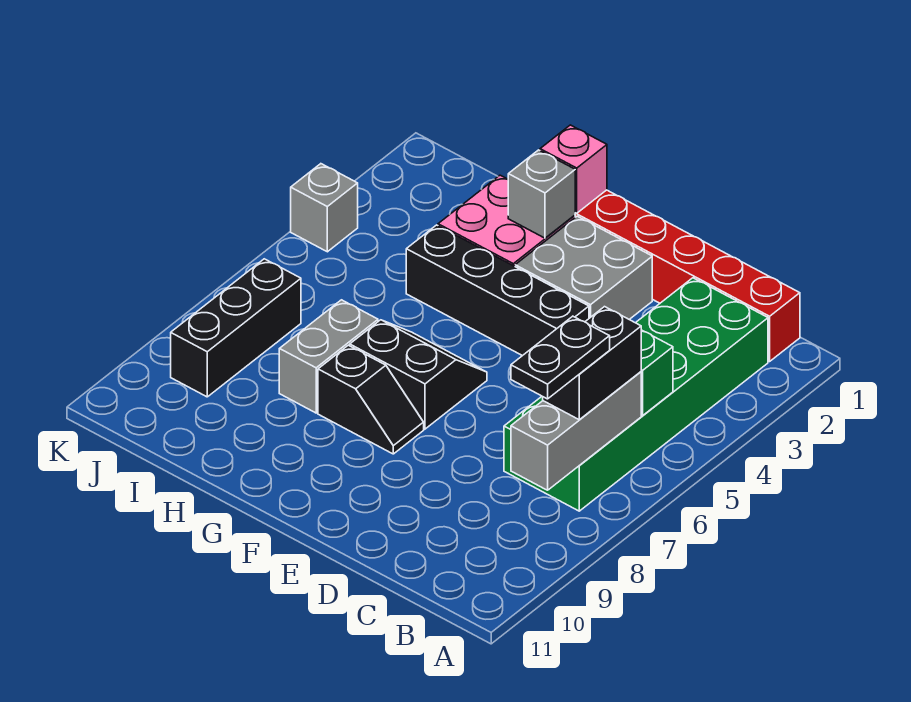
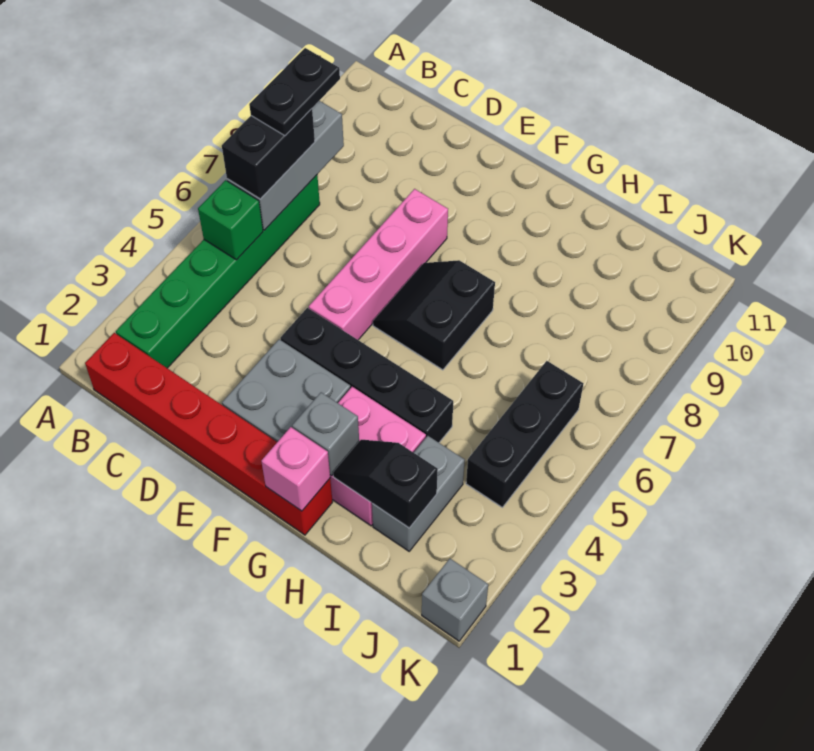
green brick B2:C7 level 1 -> green brick B2:B7 level 1
none -> pink brick E5:E8 level 1
black slope F6:G7 level 1 top 7 -> black slope F6:G7 level 1 top G
black slope F8:G8 level 1 top G -> black slope H2:I2 level 2 top I
grey brick H7:H8 level 1 -> grey brick I2:I3 level 1
black brick J7:J9 level 1 -> black brick J4:J6 level 1
grey brick K4 level 1 -> grey brick K1 level 1

